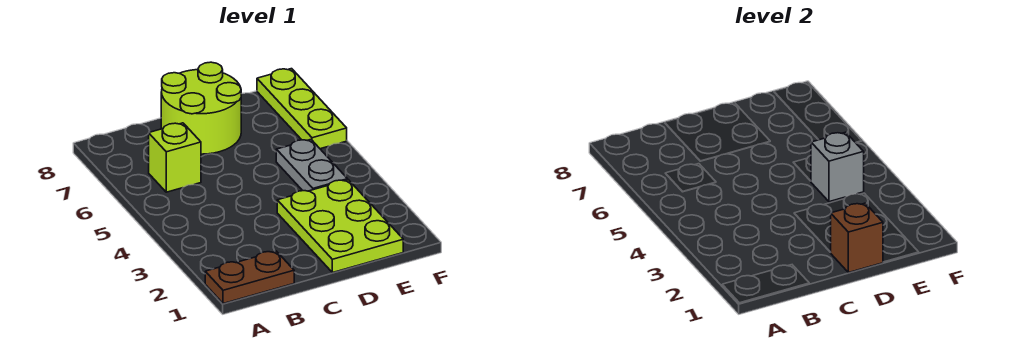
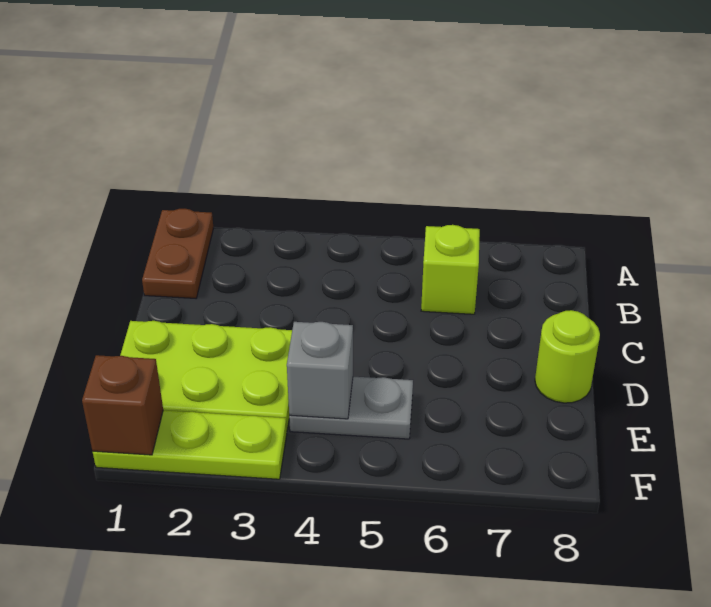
lime round brick C7:D8 level 1 -> lime round brick D8 level 1
brown brick D1 level 2 -> brown brick F1 level 2
lime plate F6:F8 level 1 -> lime plate F1:F3 level 1

